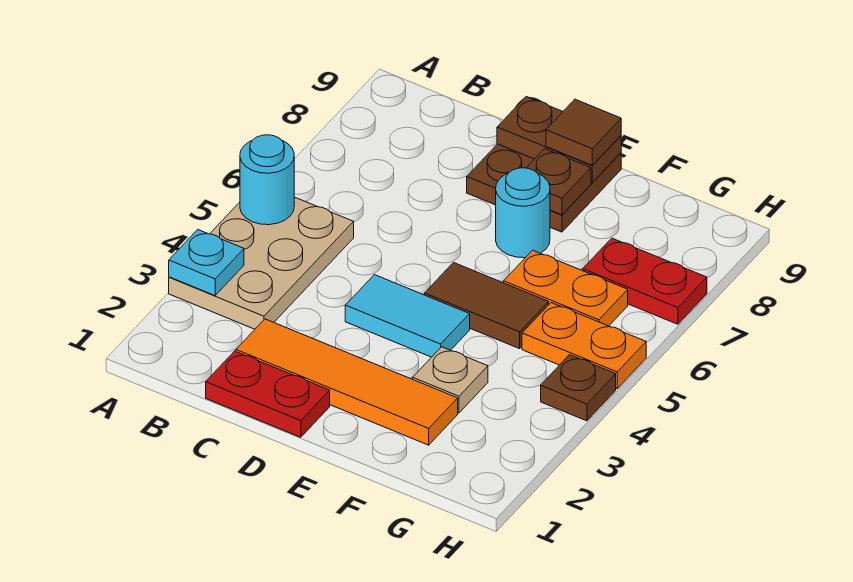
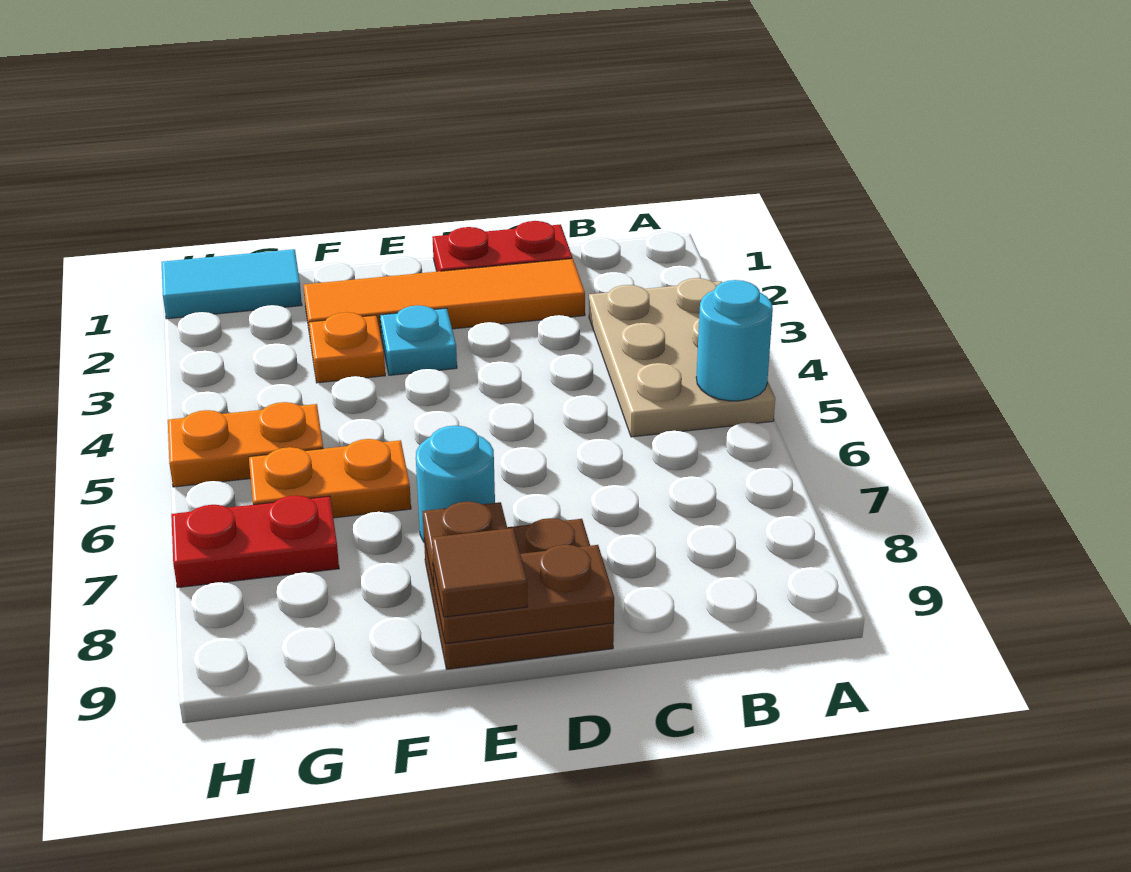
cyan plate A3 level 2 -> cyan plate E3 level 1
cyan tile D4:E4 level 1 -> cyan tile G1:H1 level 1
brown tile E5:F5 level 1 -> none
tan plate F3 level 1 -> orange plate F3 level 1
brown plate H4 level 1 -> none

